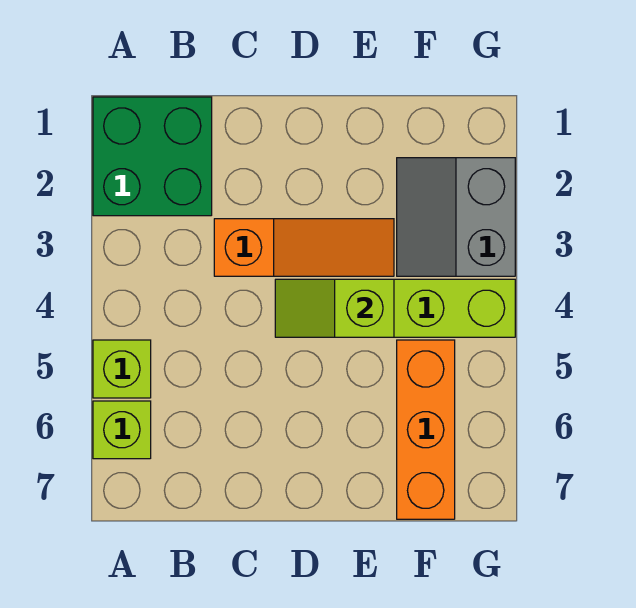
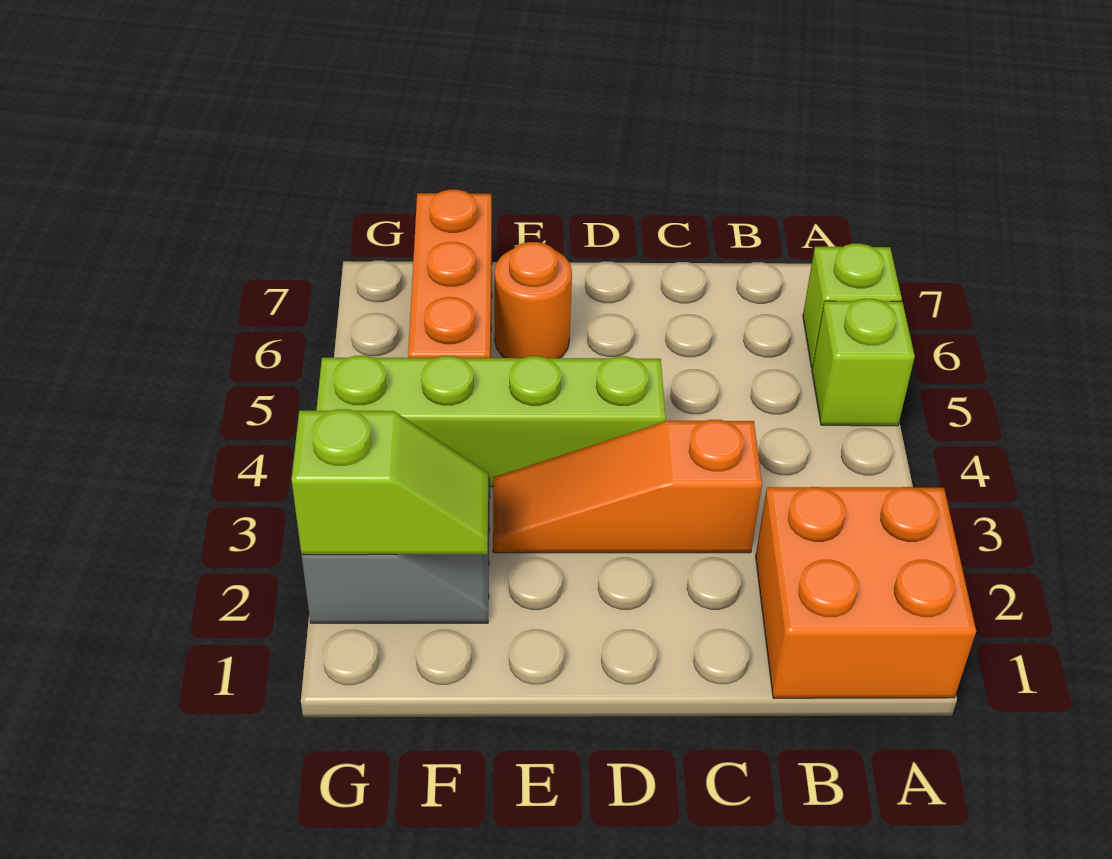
green brick A1:B2 level 1 -> orange brick A1:B2 level 1
lime slope D4:E4 level 2 top E -> lime slope F2:G2 level 2 top G
none -> orange round brick E6 level 1

